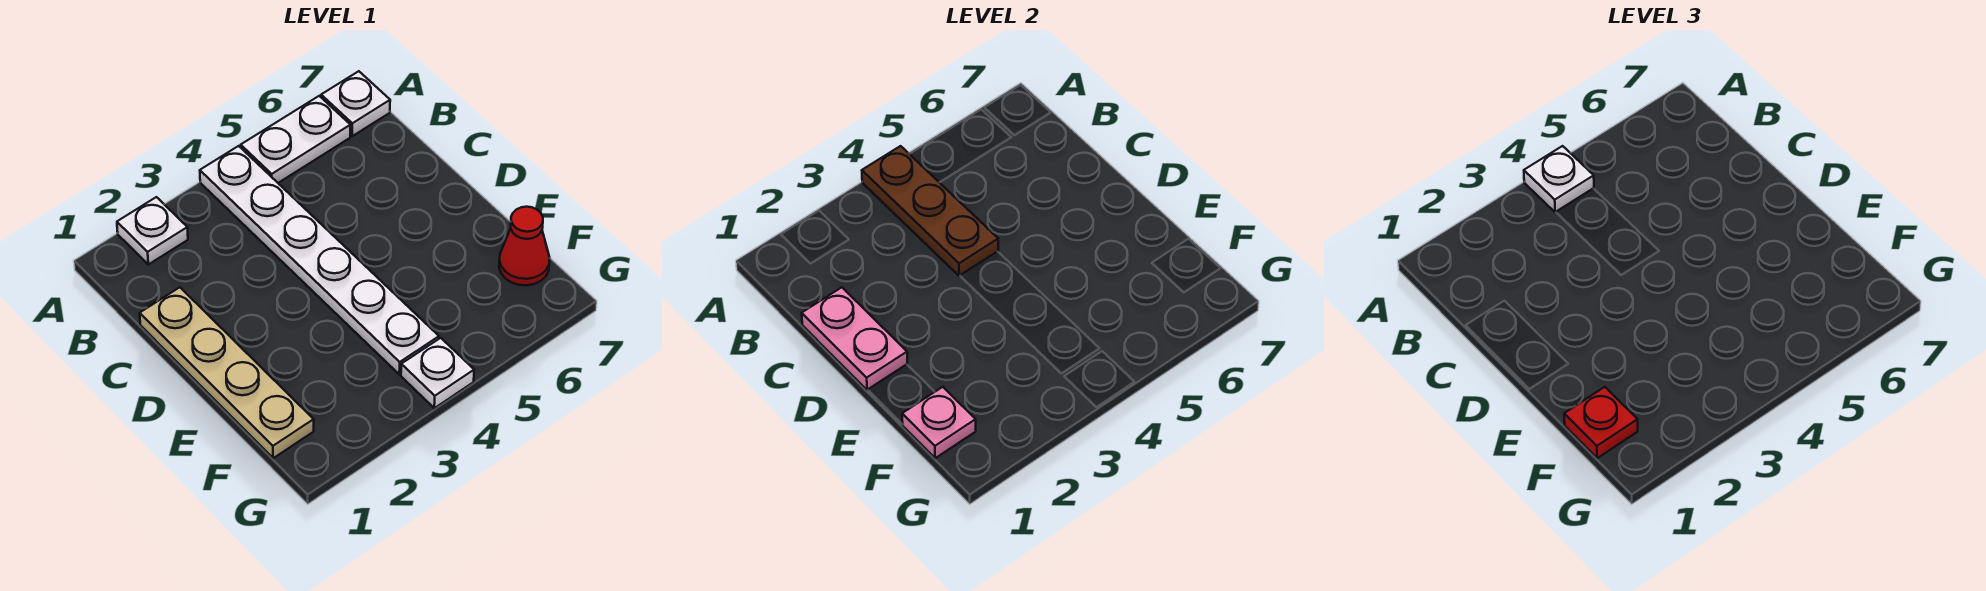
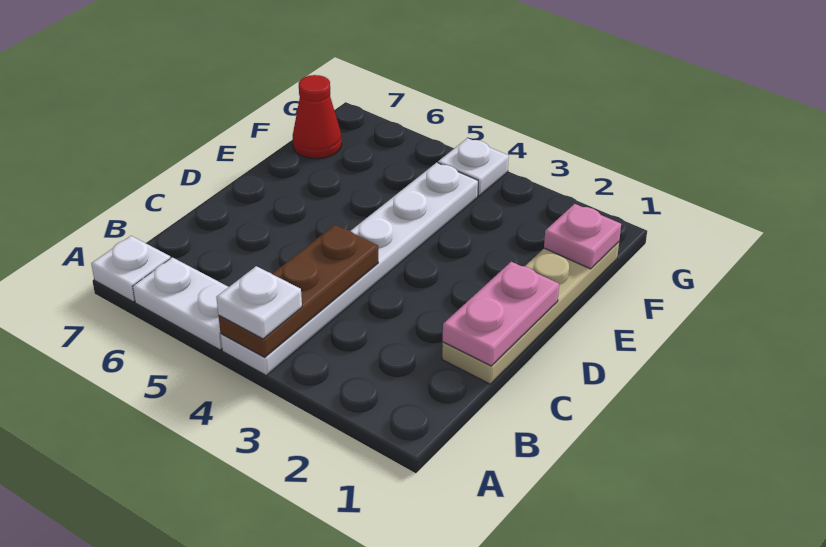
white plate A2 level 1 -> none
red plate F1 level 3 -> none

